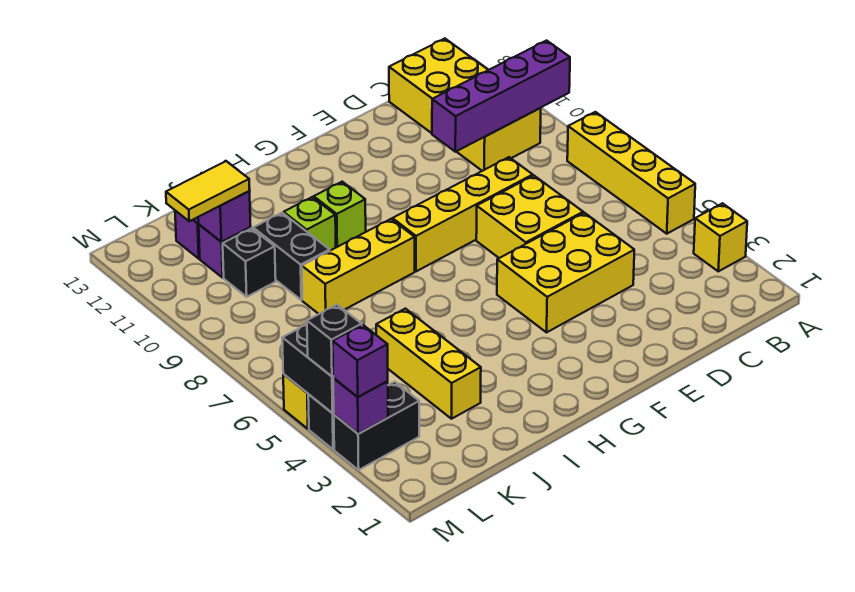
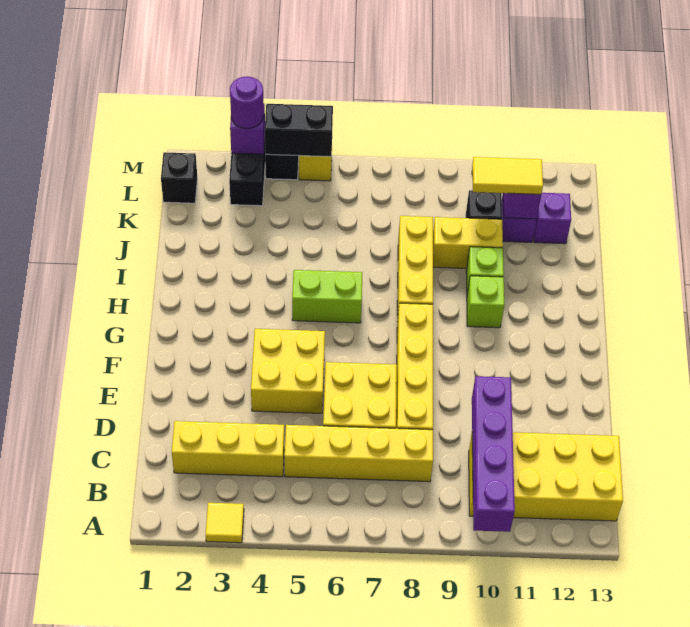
yellow brick A3 level 1 -> yellow tile A3 level 1
yellow brick A5:A8 level 1 -> yellow brick C5:C8 level 1
yellow brick D4:F5 level 1 -> yellow brick E4:F5 level 1
none -> lime brick H5:H6 level 1
yellow brick J3:J5 level 1 -> yellow brick C2:C4 level 1
black brick J9:J10 level 1 -> yellow brick J9:J10 level 1
yellow tile K11:L11 level 3 -> yellow tile K10:K11 level 3
purple brick M3 level 3 -> purple round brick M3 level 3
black brick M4 level 3 -> black brick L1 level 1

